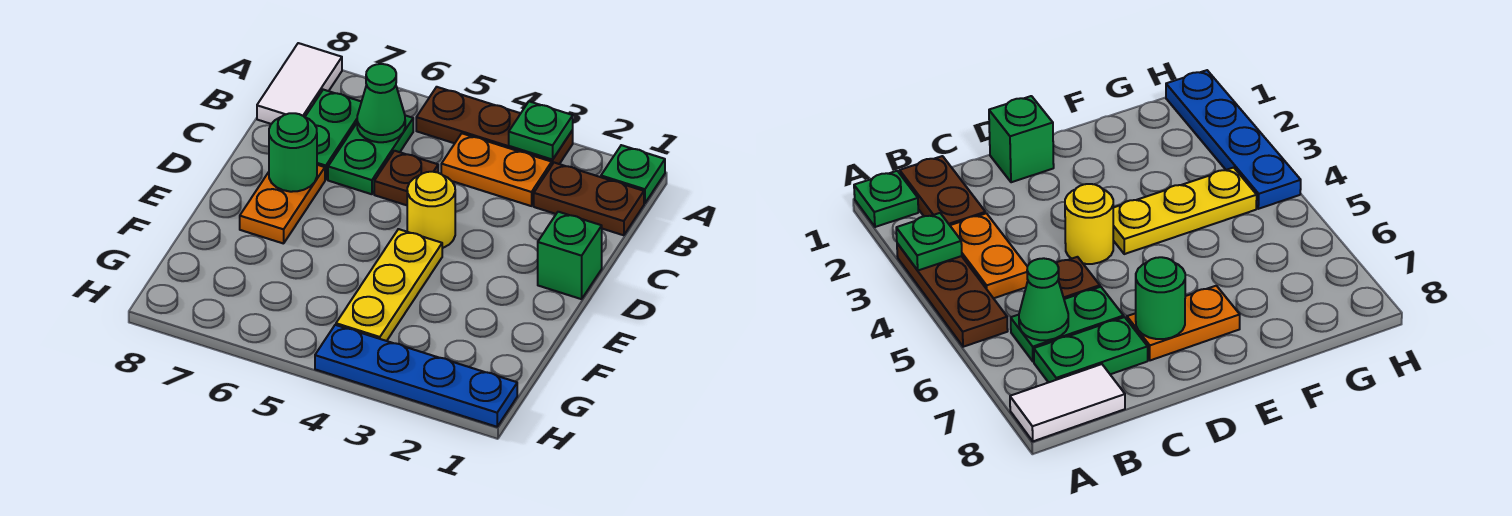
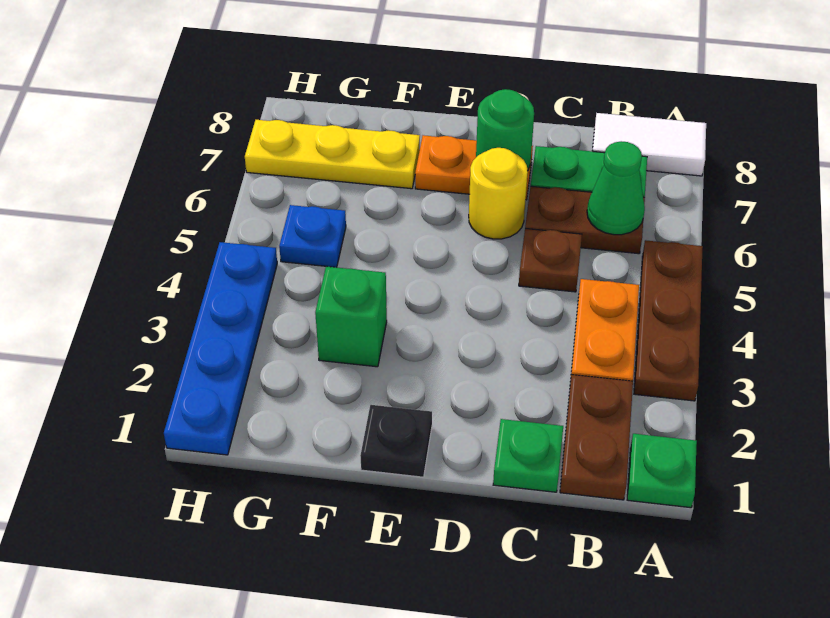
green plate A3 level 2 -> green plate C1 level 1
green plate B6:C6 level 1 -> brown plate B6:C6 level 1
green brick D1 level 1 -> green brick F3 level 1
yellow round brick D4 level 1 -> yellow round brick D6 level 1
none -> black plate E1 level 1
yellow plate E4:G4 level 1 -> yellow plate F7:H7 level 1
none -> blue plate G5 level 1

